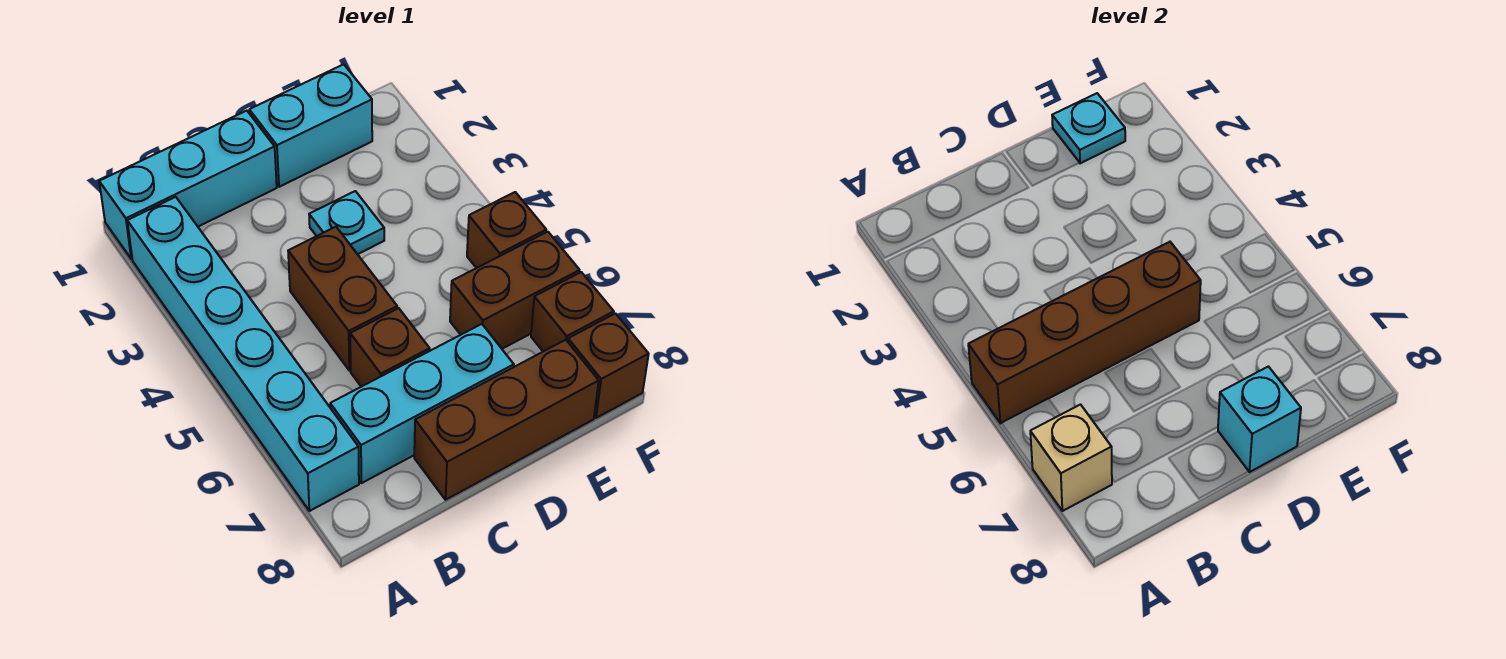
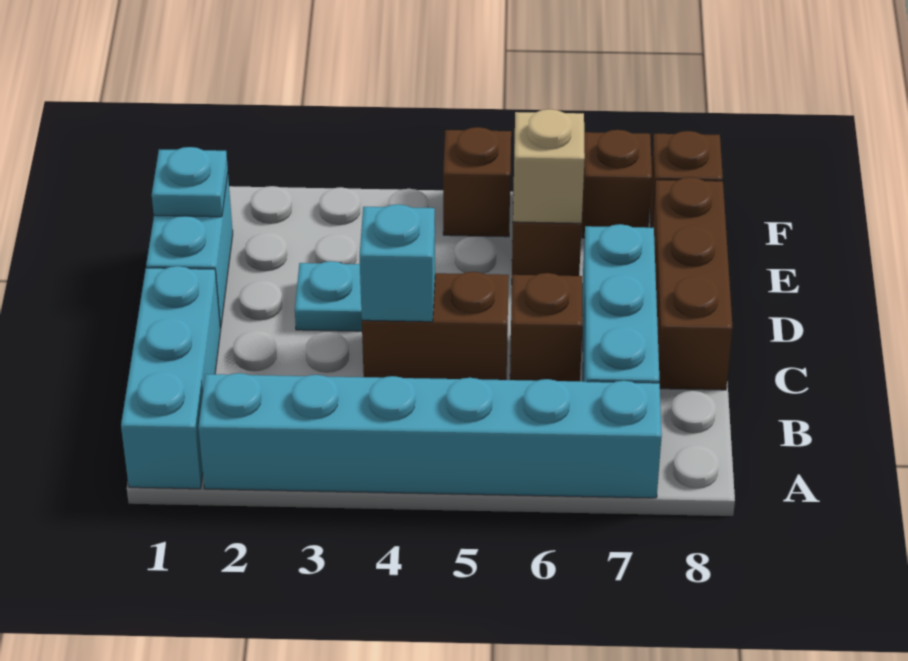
brown brick A5:D5 level 2 -> none
tan brick A7 level 2 -> tan brick E6 level 2
cyan brick D8 level 2 -> cyan brick C4 level 2

